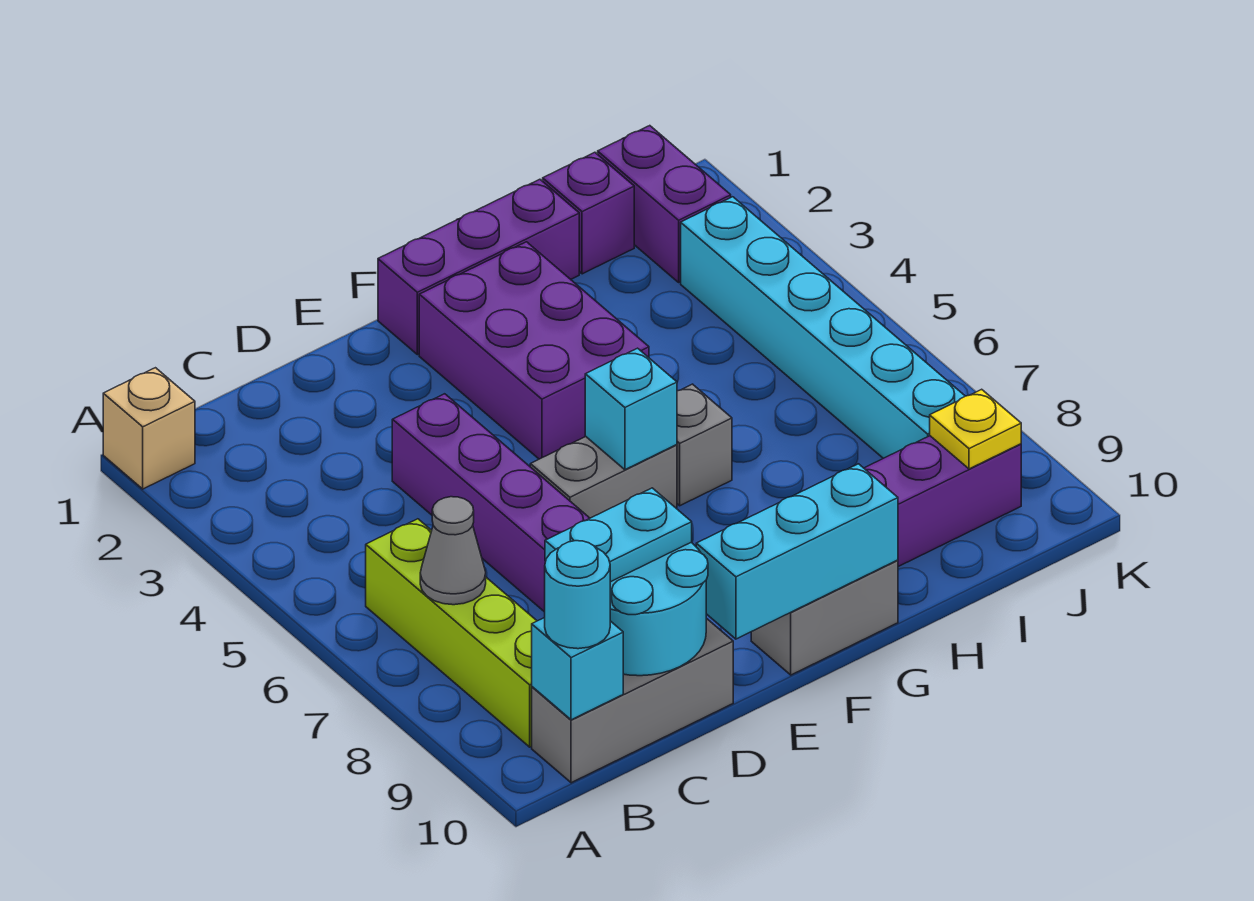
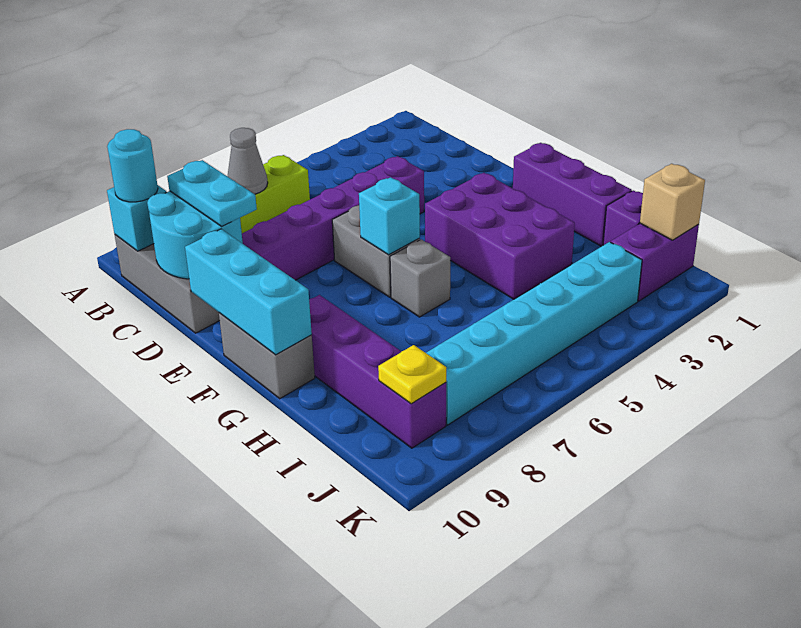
tan brick A1 level 1 -> tan brick J1 level 2
purple brick F2:G4 level 1 -> purple brick F3:H4 level 1

